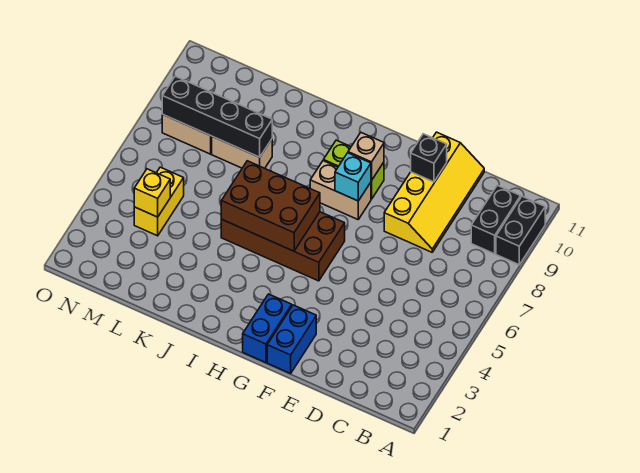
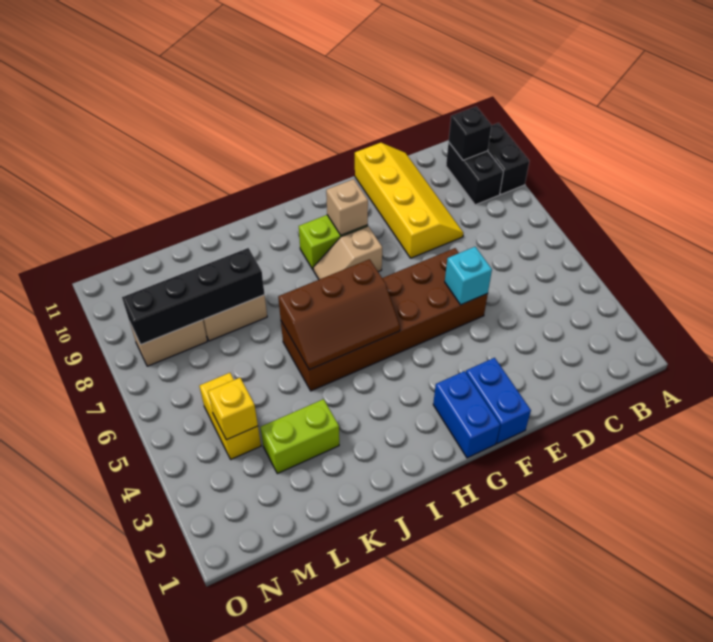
black brick E10 level 2 -> black brick B10 level 2
brown brick G5:J6 level 1 -> brown brick E5:J6 level 1
tan brick G8:H8 level 1 -> tan slope G8:H8 level 1 top G
cyan brick G8 level 2 -> cyan brick E5 level 2
brown brick H5:J6 level 2 -> brown slope H5:J6 level 2 top 6
none -> lime brick K3:L3 level 1

